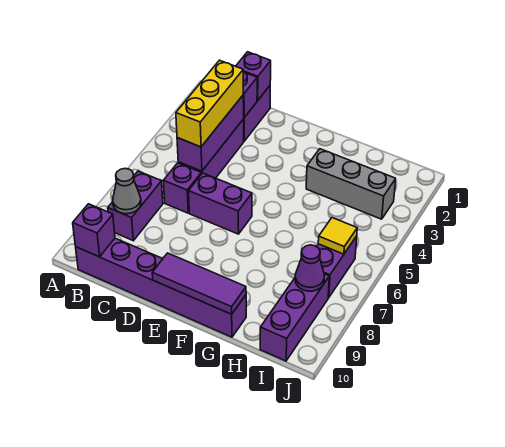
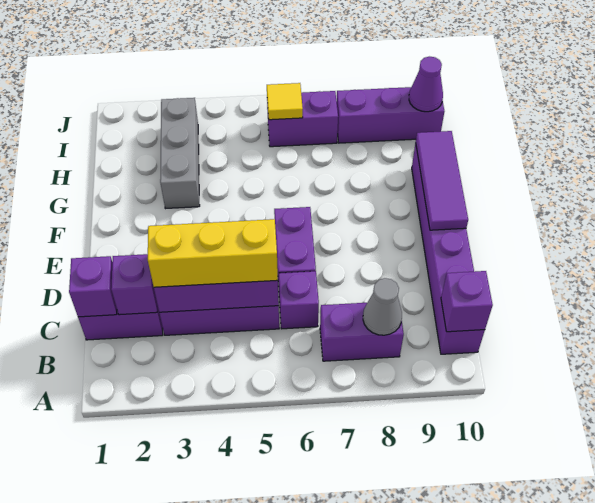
purple cone I8 level 2 -> purple cone I10 level 2

